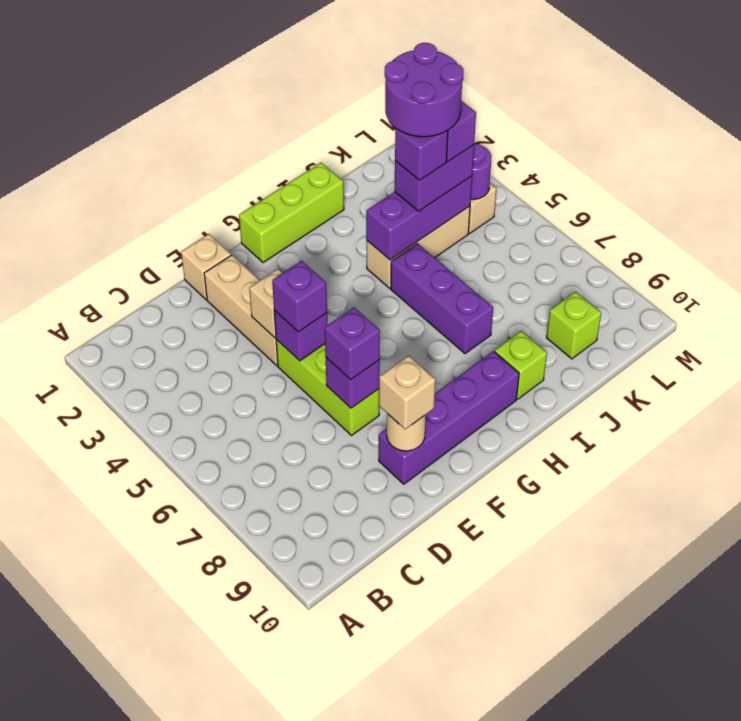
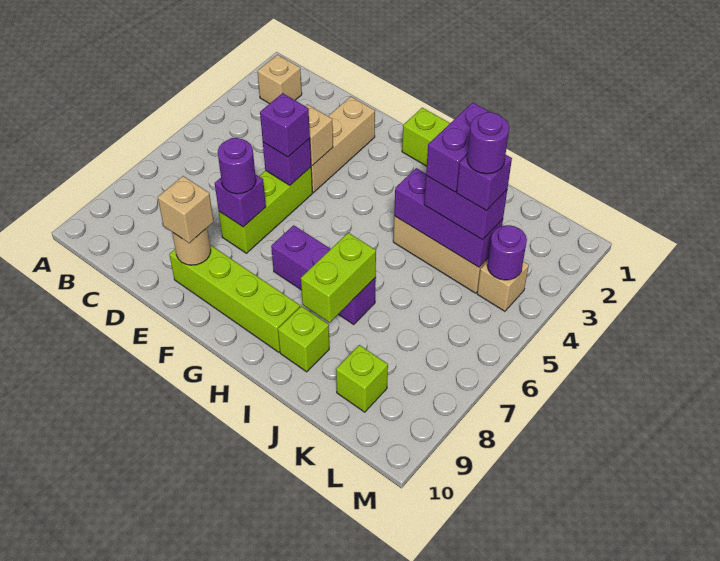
tan brick E1 level 1 -> tan brick B2 level 1
purple brick E7 level 3 -> purple round brick E7 level 3
purple brick E9:H9 level 1 -> lime brick E9:H9 level 1
purple brick I5:I7 level 1 -> purple brick G7:I7 level 1
none -> lime brick I7:I8 level 2
purple round brick J3:K4 level 5 -> purple round brick K4 level 5
purple brick J4 level 4 -> purple brick J3:J4 level 4

